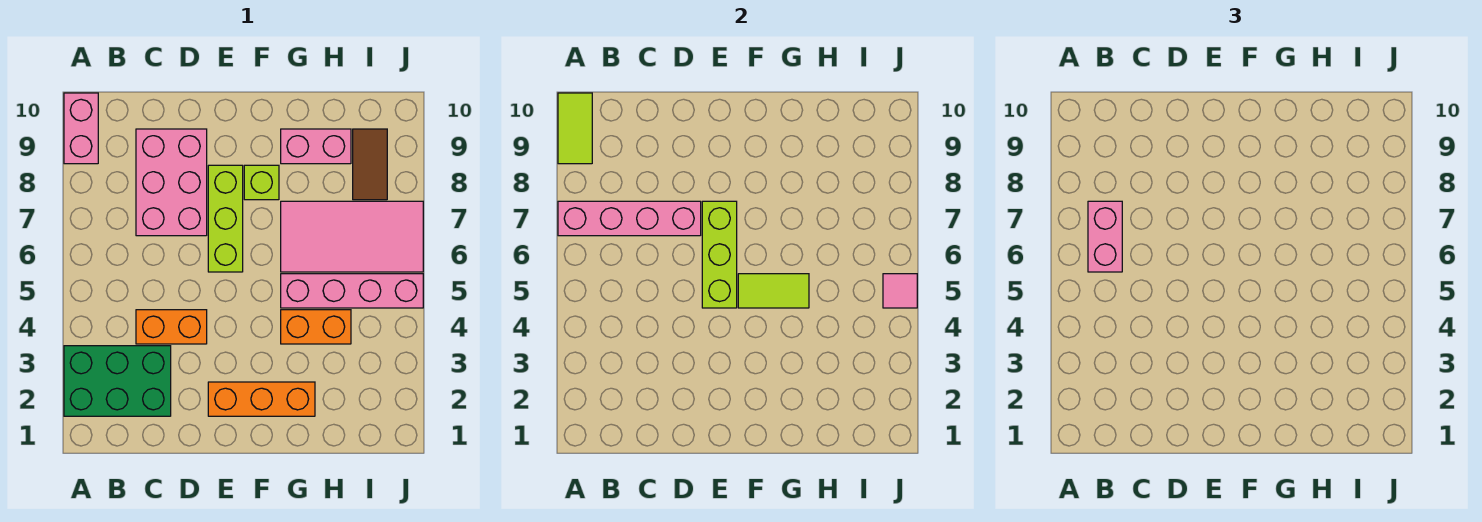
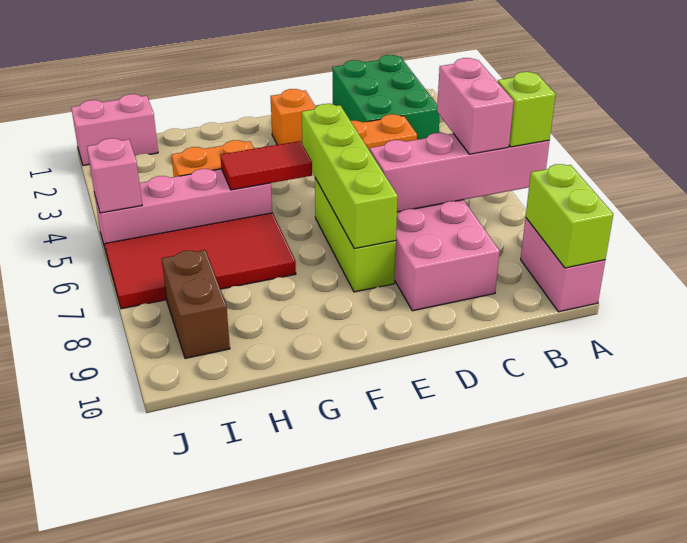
green brick A2:C3 level 1 -> green brick B1:C3 level 1
lime tile A9:A10 level 2 -> lime brick A9:A10 level 2
orange brick E2:G2 level 1 -> orange brick E2 level 1
lime brick E5:E7 level 2 -> lime brick E5:E8 level 2
lime tile F5:G5 level 2 -> red tile F5:G5 level 2
lime brick F8 level 1 -> lime brick A7 level 3
pink tile G6:J7 level 1 -> red tile G6:J7 level 1
pink brick G9:H9 level 1 -> pink brick I1:J1 level 1
brown tile I8:I9 level 1 -> brown brick I8:I9 level 1
pink tile J5 level 2 -> pink brick J5 level 2

